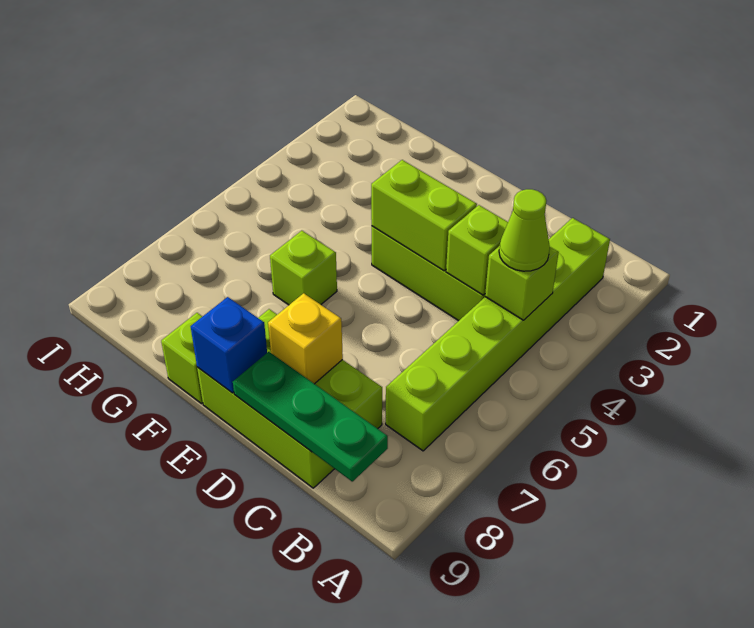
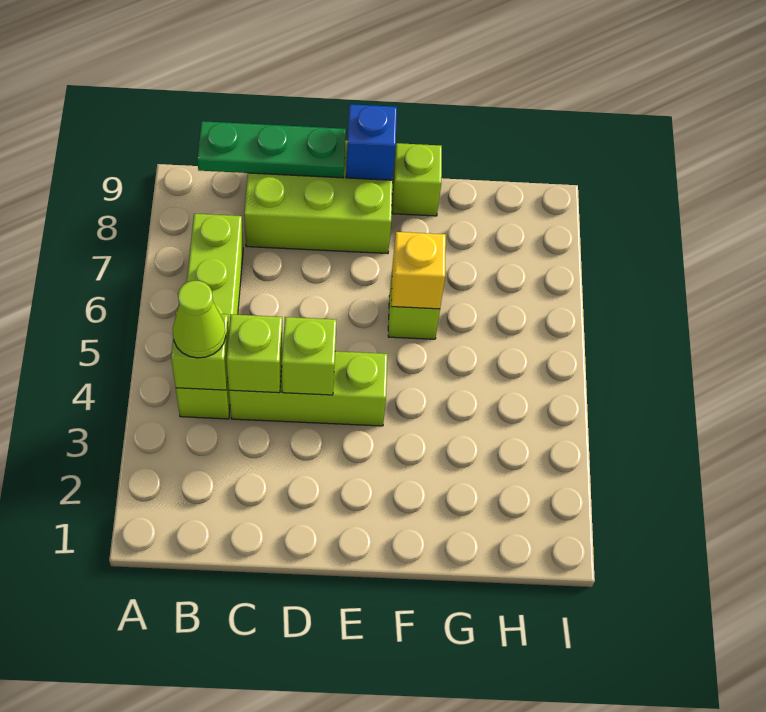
lime brick B2:B7 level 1 -> lime brick B4:B7 level 1
lime brick D4:E4 level 2 -> lime brick D4 level 2
yellow brick D8 level 2 -> yellow brick F6 level 2

